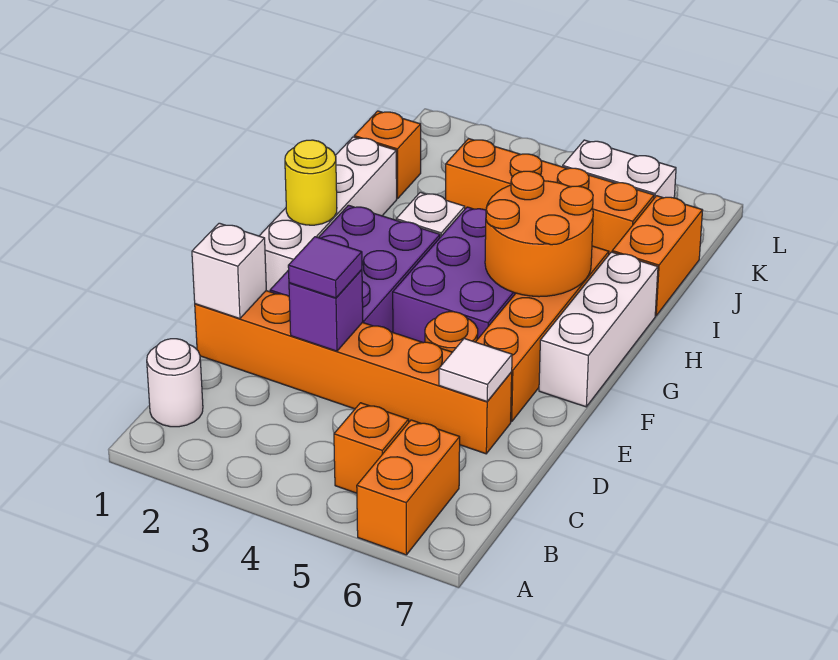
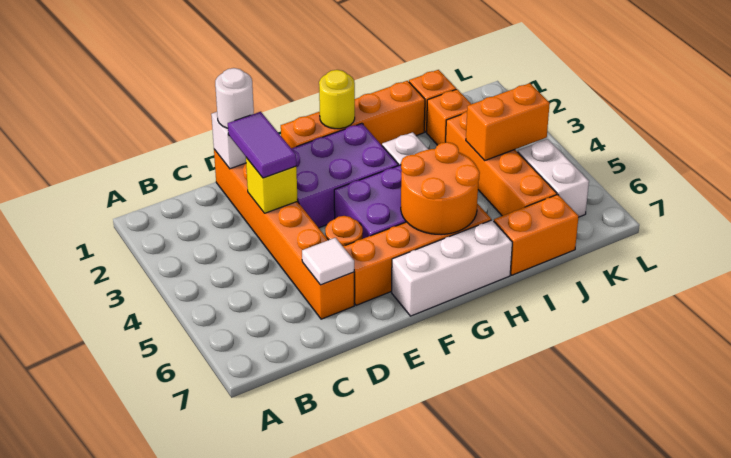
orange brick A6:B6 level 1 -> orange brick J4:K4 level 2
white round brick B1 level 1 -> white round brick D1 level 3
orange brick B5 level 1 -> orange brick J2 level 1
purple brick D3 level 2 -> yellow brick D3 level 2
purple tile D3 level 3 -> purple tile D2:D3 level 3
white brick F1:I1 level 1 -> orange brick F1:I1 level 1

